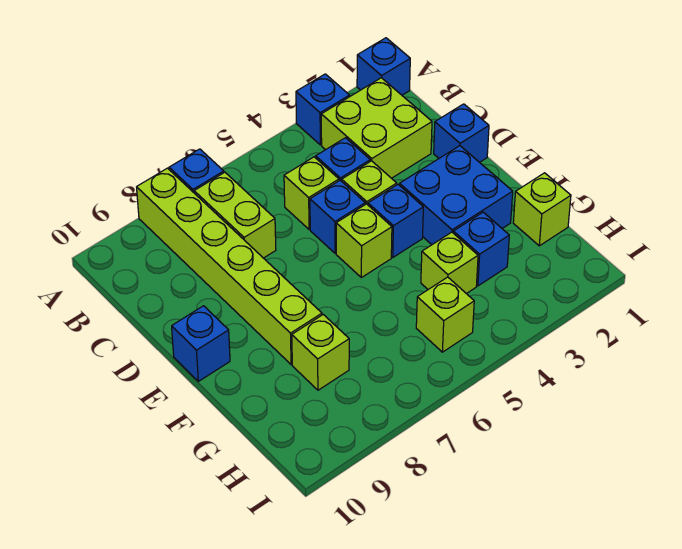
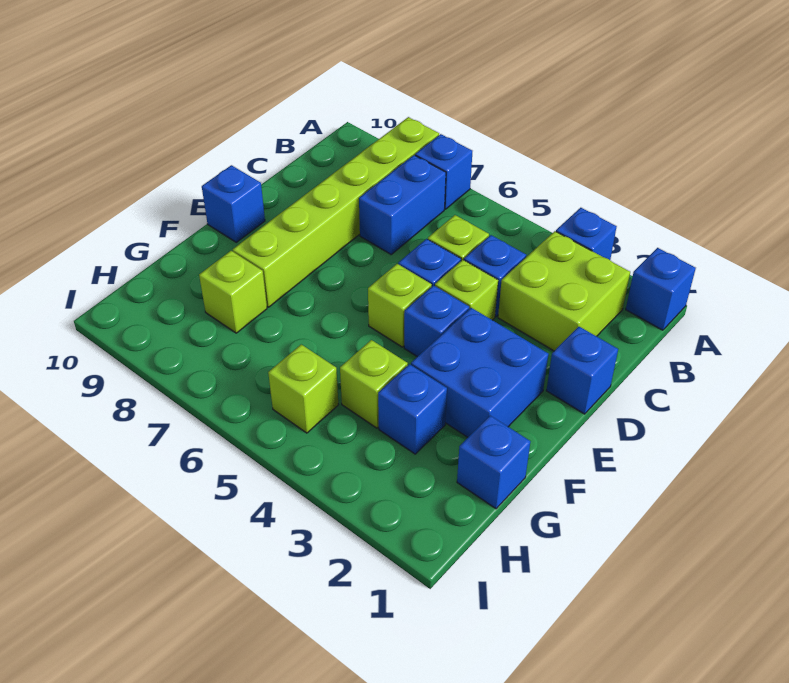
lime brick B7:C7 level 1 -> blue brick B7:C7 level 1
lime brick G1 level 1 -> blue brick G1 level 1

